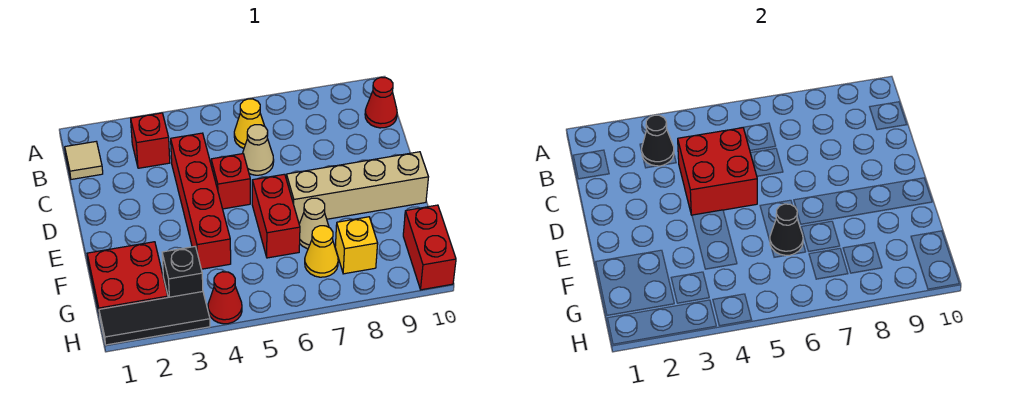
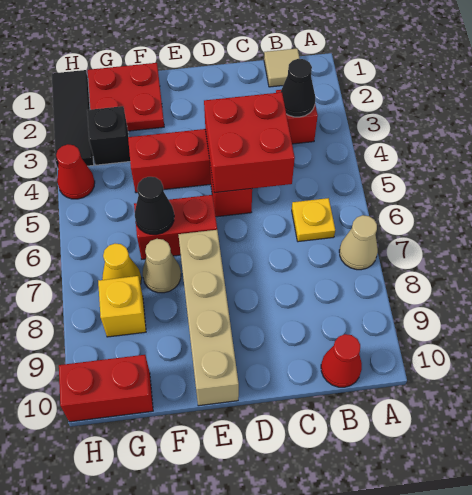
yellow cone B6 level 1 -> yellow plate B6 level 1
tan cone C6 level 1 -> tan cone A7 level 1

